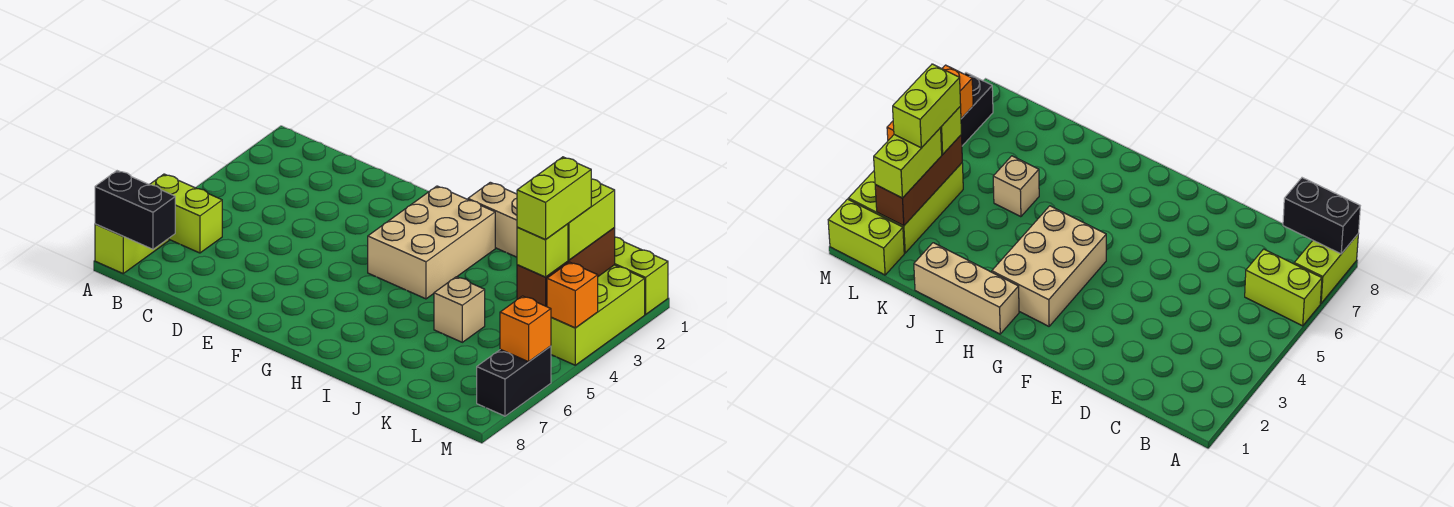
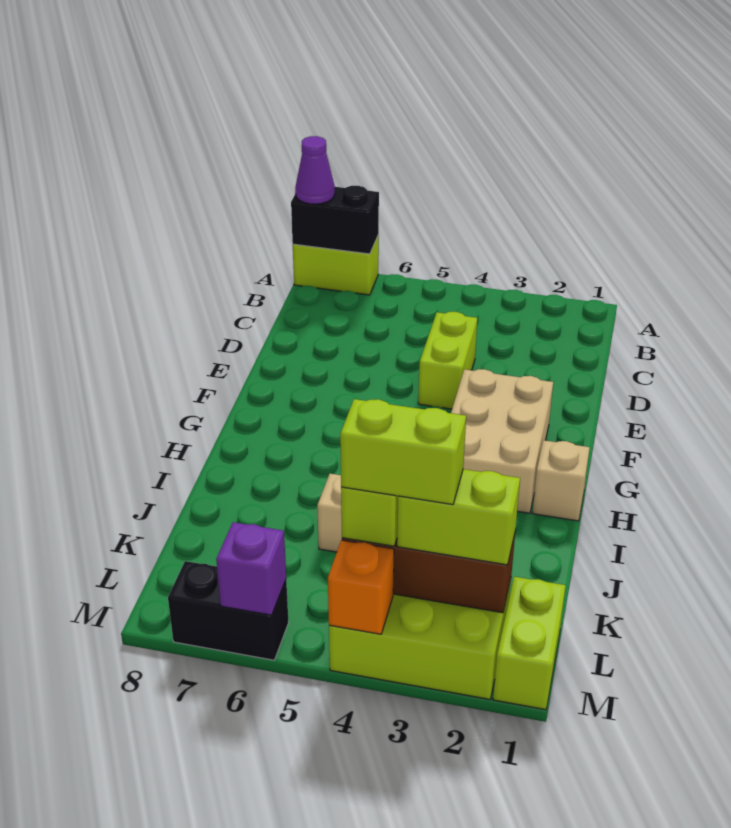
lime brick A6:B6 level 1 -> lime brick D4:E4 level 1
black brick A8:B8 level 2 -> black brick A7:A8 level 2
none -> purple cone A8 level 3
tan brick G2:H4 level 1 -> tan brick F2:H3 level 1
tan brick H1:J1 level 1 -> tan brick H1 level 1
orange brick M6 level 2 -> purple brick M6 level 2

